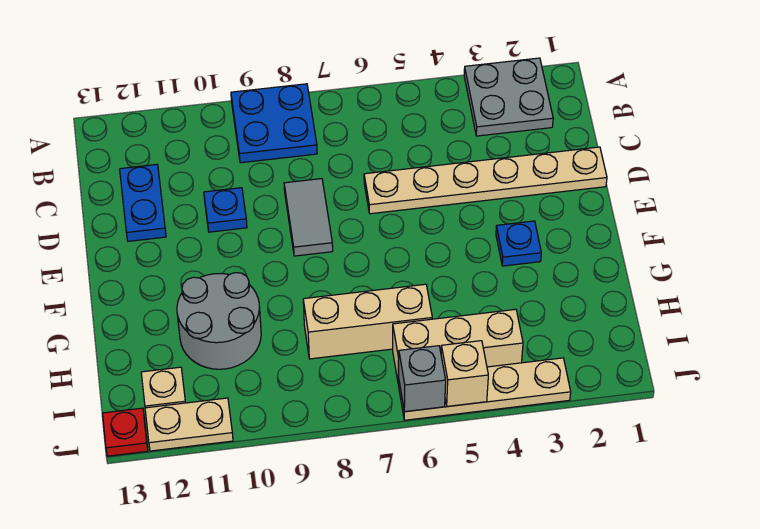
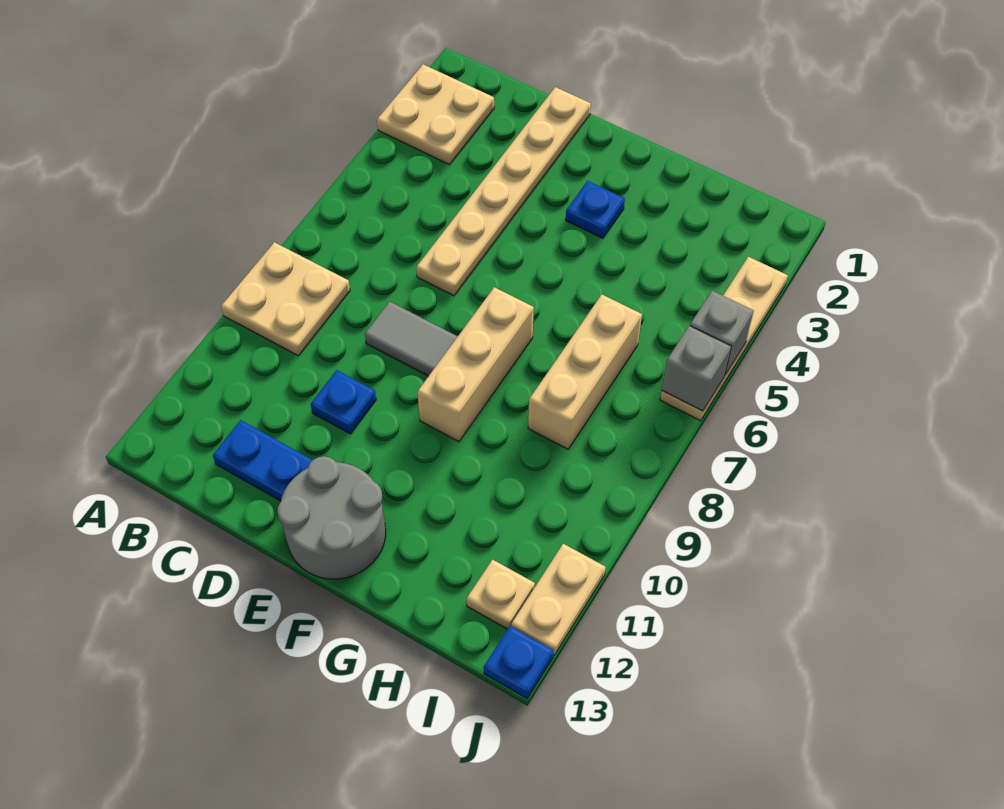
grey plate A2:B3 level 1 -> tan plate A2:B3 level 1
blue plate A8:B9 level 1 -> tan plate A8:B9 level 1
grey round brick G10:H11 level 1 -> grey round brick E12:F13 level 1
tan brick I4:I6 level 1 -> tan brick F7:F9 level 1
tan brick J5 level 2 -> grey brick J5 level 2
red plate J13 level 1 -> blue plate J13 level 1

